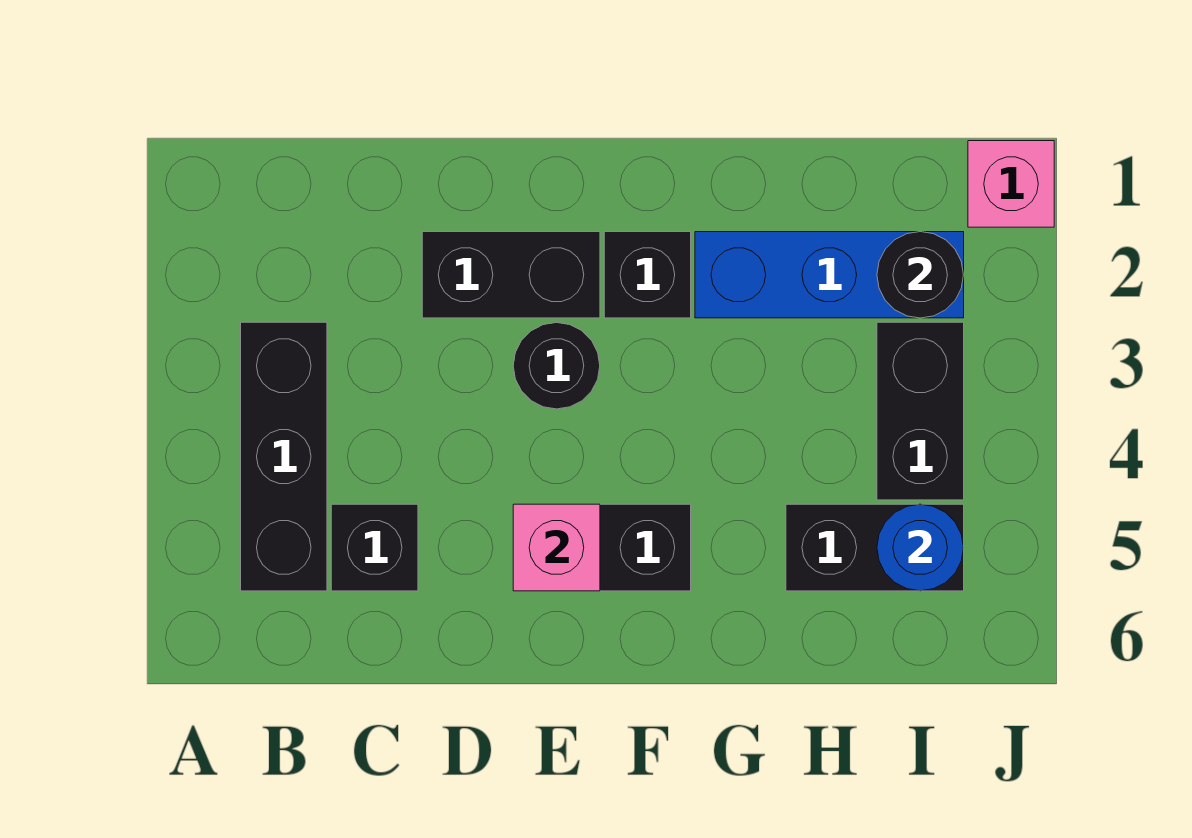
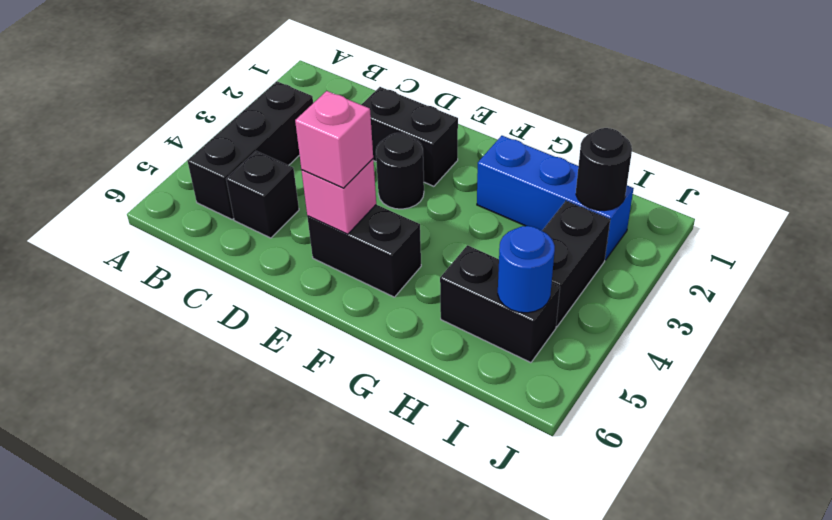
black brick F2 level 1 -> none
pink brick J1 level 1 -> pink brick E5 level 3

